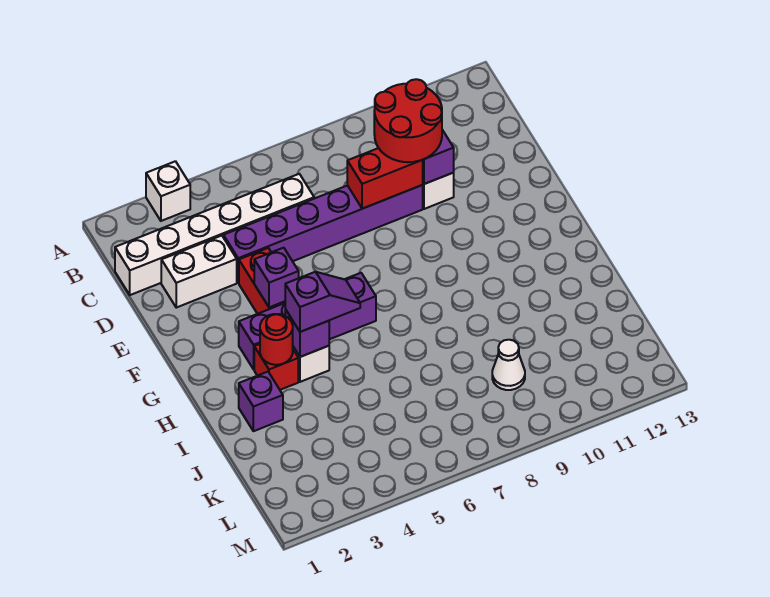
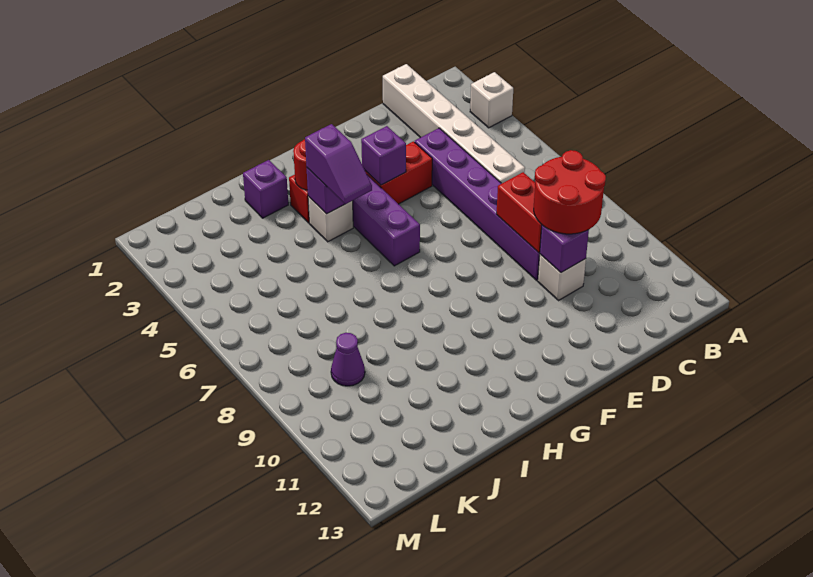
white brick D2:D3 level 1 -> none
white cone K9 level 1 -> purple cone K9 level 1

